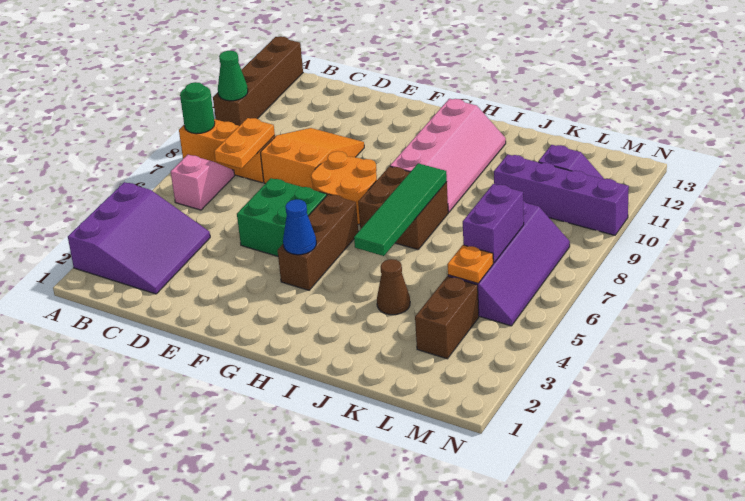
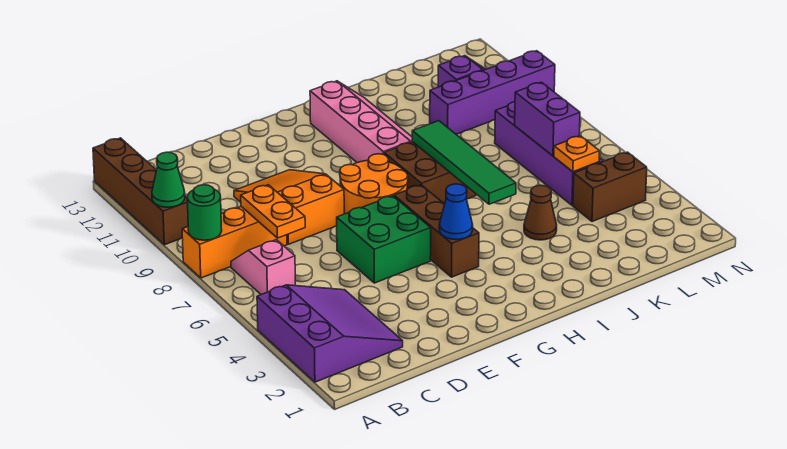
brown brick L3:L4 level 1 -> brown brick L4:M4 level 1

